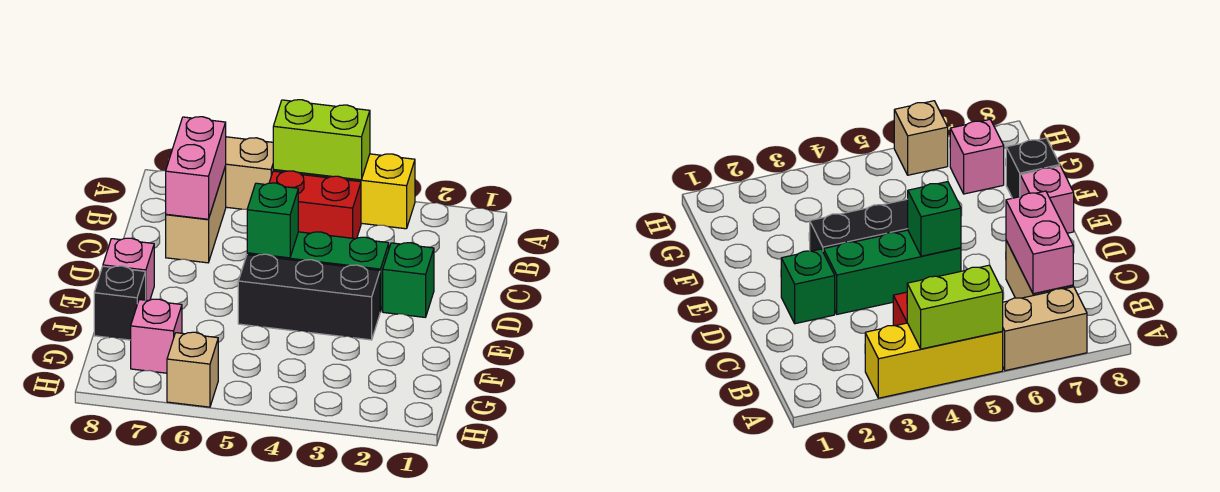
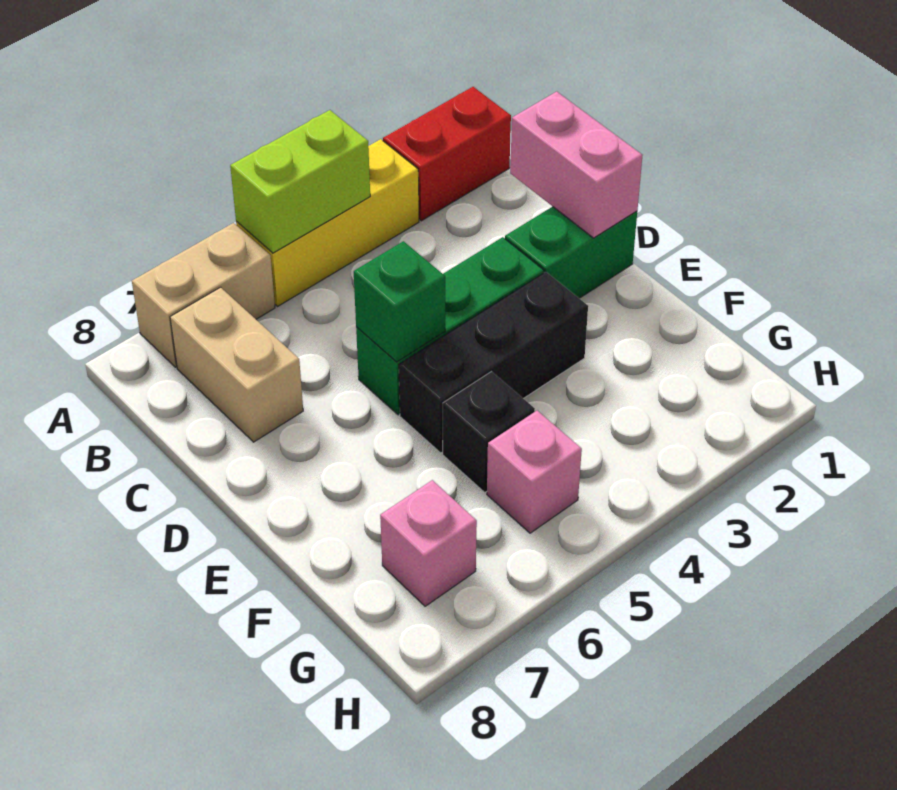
red brick B4:B5 level 1 -> red brick A1:A2 level 1
pink brick B7:C7 level 2 -> pink brick C1:D1 level 2
green brick D2 level 1 -> green brick D1:D2 level 1
pink brick E8 level 1 -> pink brick G5 level 1
black brick F8 level 1 -> black brick F5 level 1
tan brick H6 level 1 -> none

